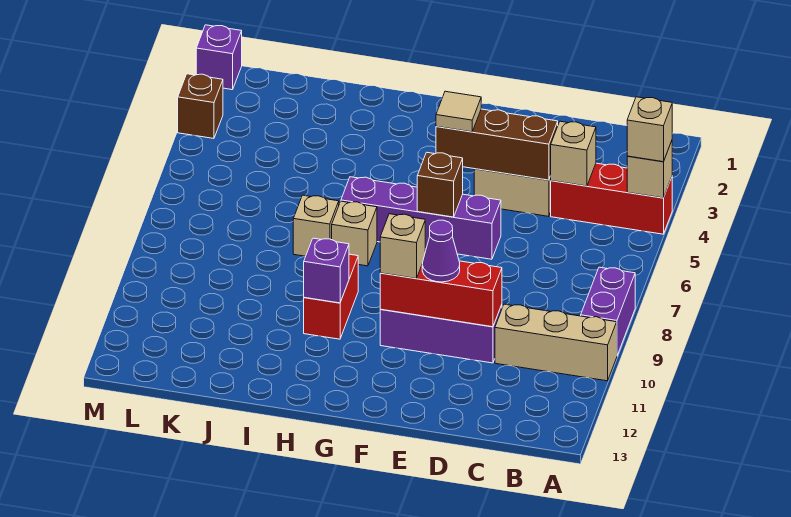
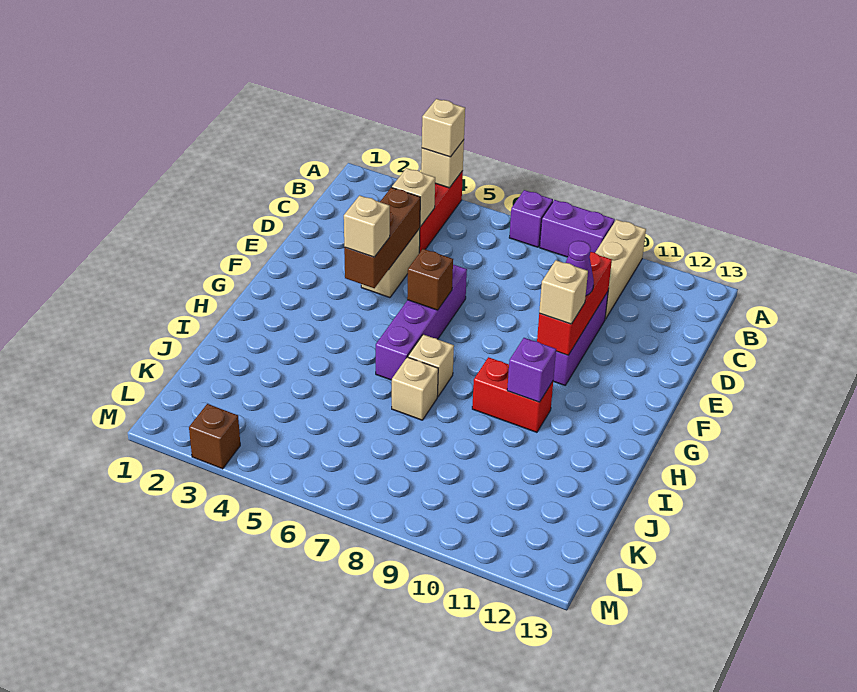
tan tile F4 level 3 -> tan brick F4 level 3
purple brick M1 level 1 -> purple brick A7 level 1

